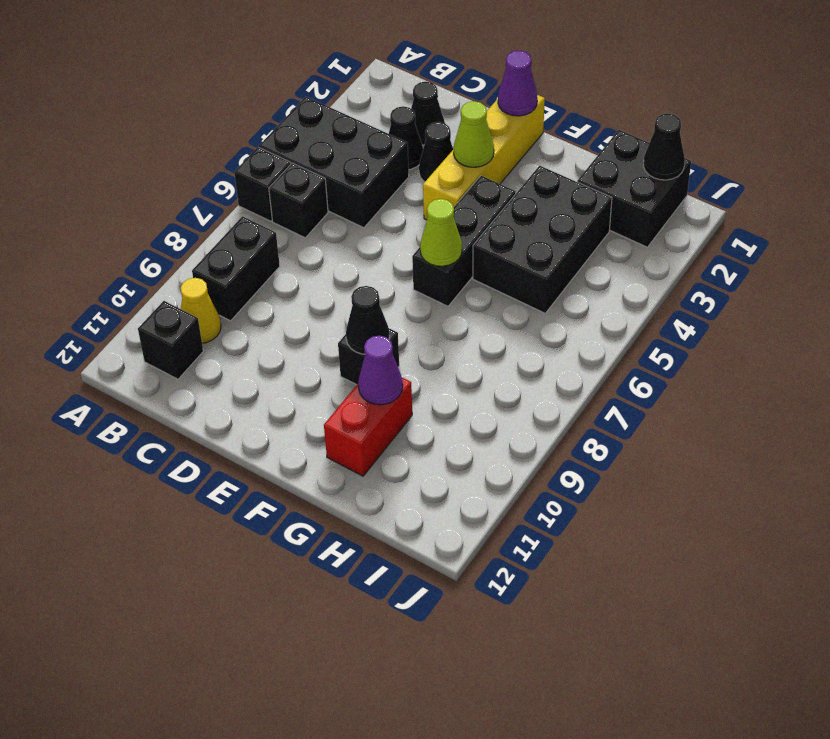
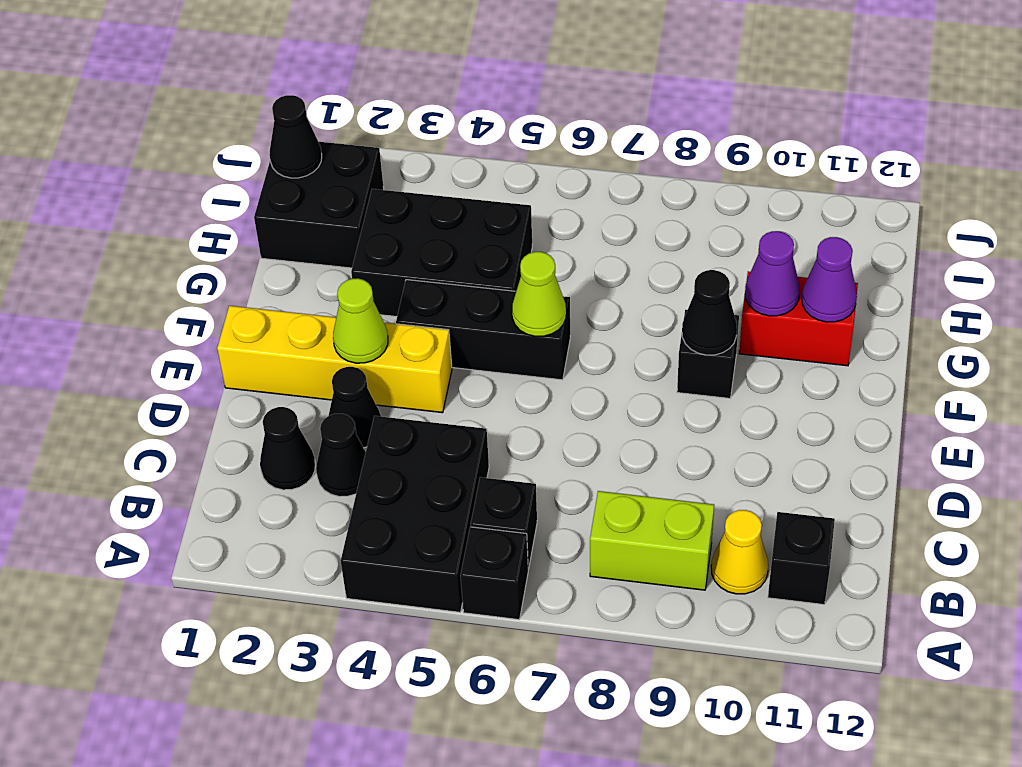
black brick B8:B9 level 1 -> lime brick B8:B9 level 1
purple cone E1 level 2 -> purple cone G11 level 2

